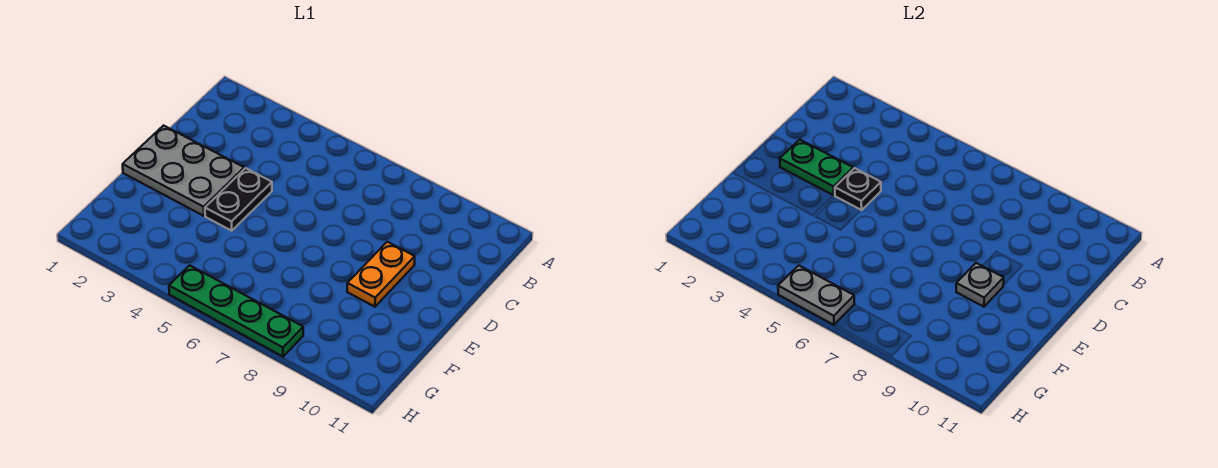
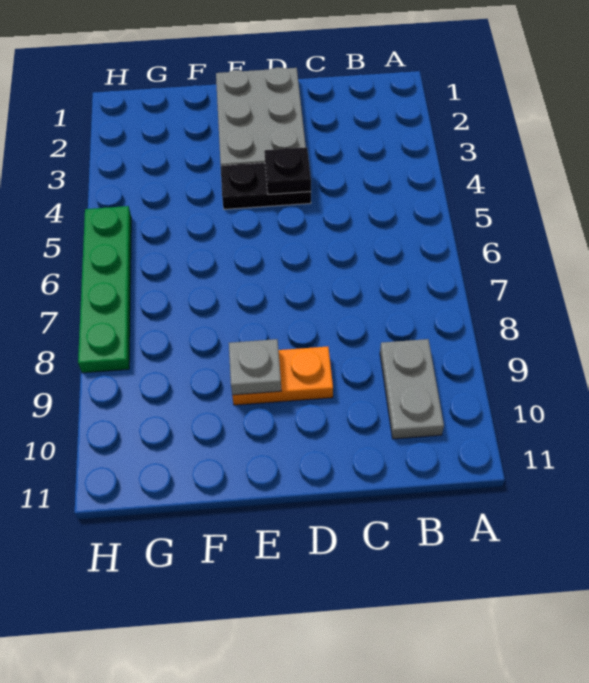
green plate D2:D3 level 2 -> none
grey plate H5:H6 level 2 -> grey plate B9:B10 level 1

